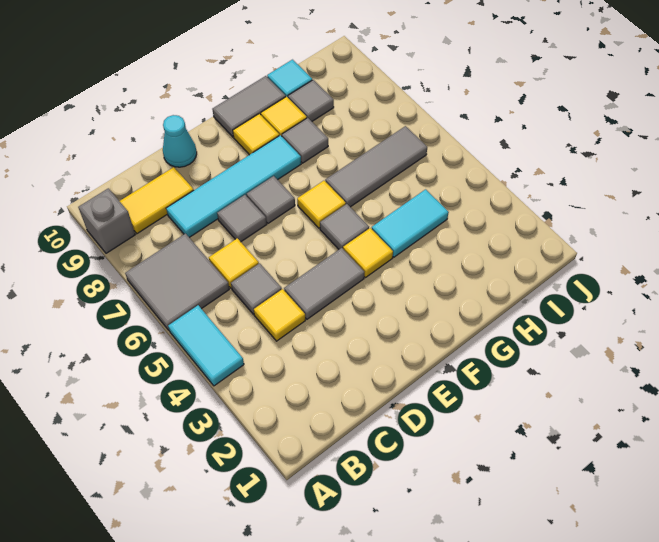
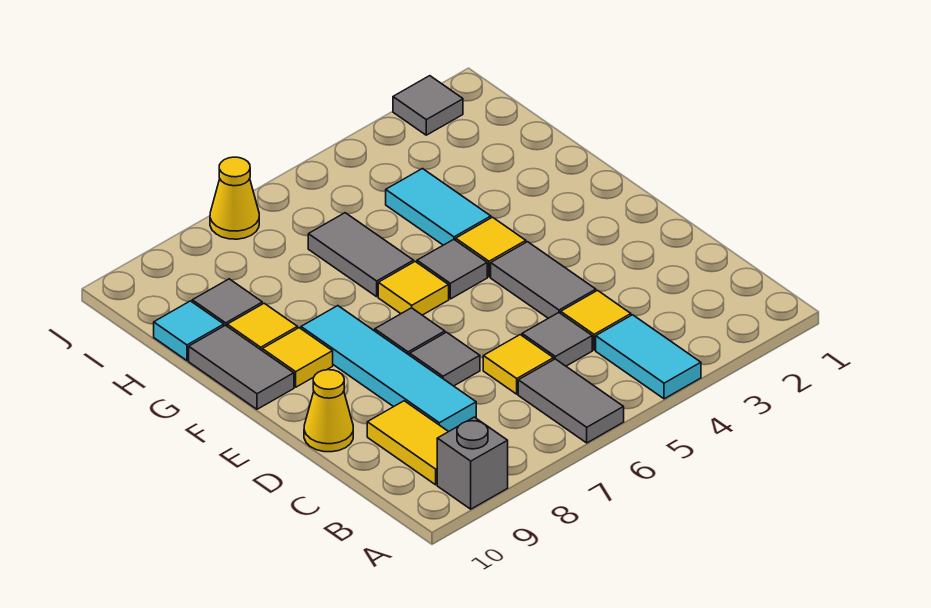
cyan tile A4:A5 level 1 -> cyan tile A4:B4 level 1
grey tile A6:B7 level 1 -> grey tile A6:B6 level 1
cyan cone D10 level 1 -> yellow cone D10 level 1
grey tile G6:I6 level 1 -> grey tile G6:H6 level 1
grey tile G8 level 1 -> grey tile J2 level 1
none -> yellow cone J7 level 1

